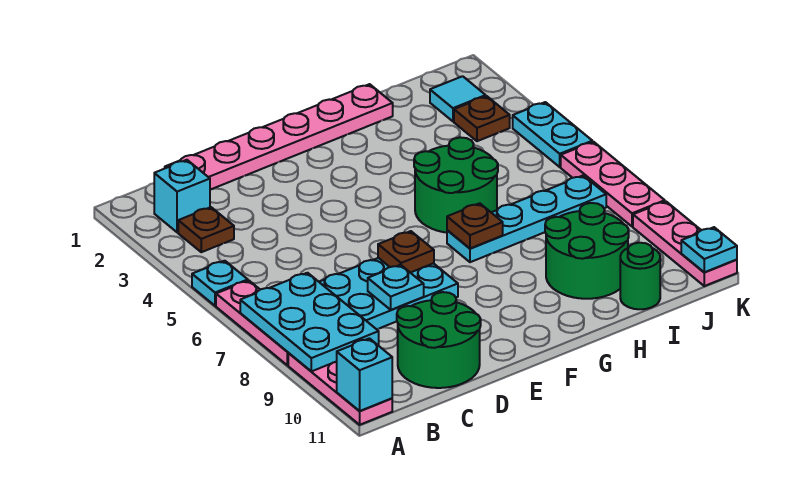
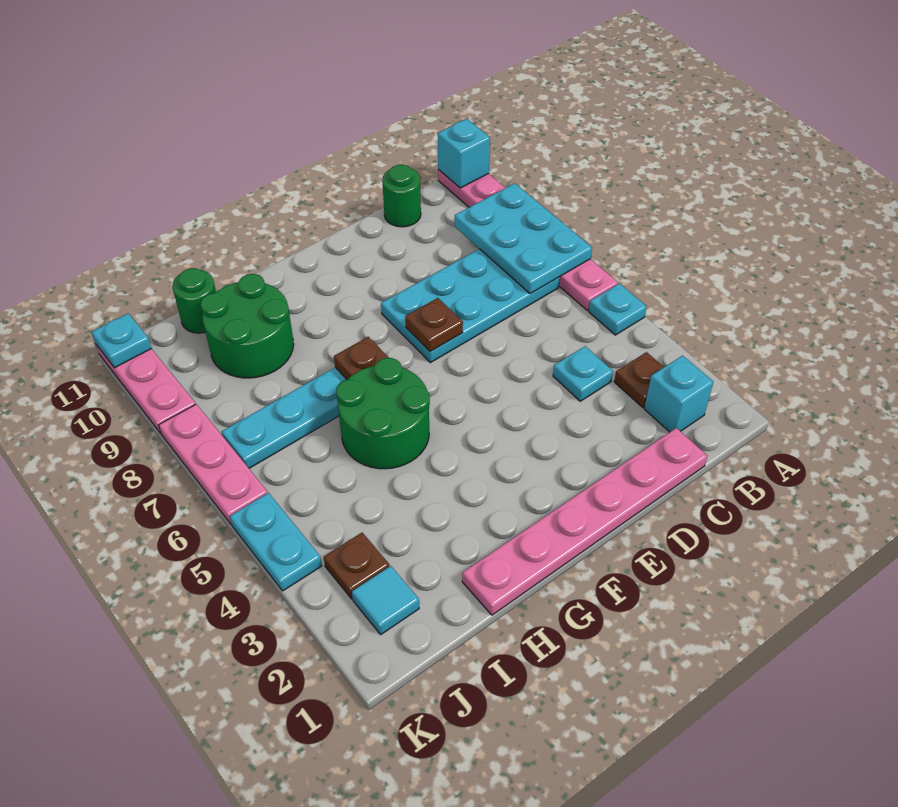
green round brick C10:D11 level 1 -> green round brick C11 level 1
cyan plate D8 level 2 -> cyan plate C4 level 1

